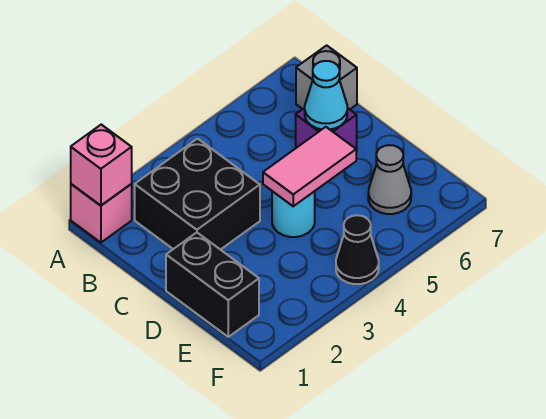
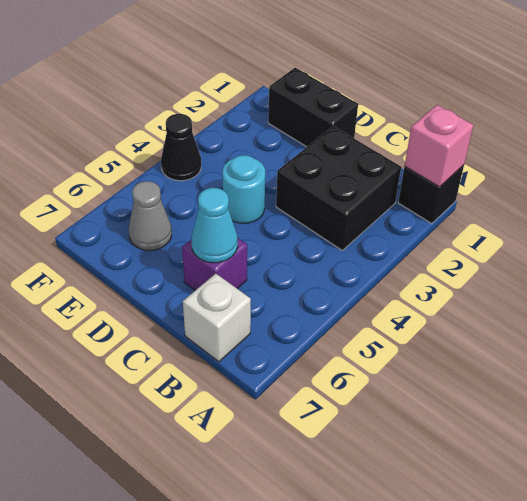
pink brick A1 level 1 -> black brick A1 level 1
grey brick B7 level 1 -> white brick B7 level 1
pink tile D4:D5 level 2 -> none

